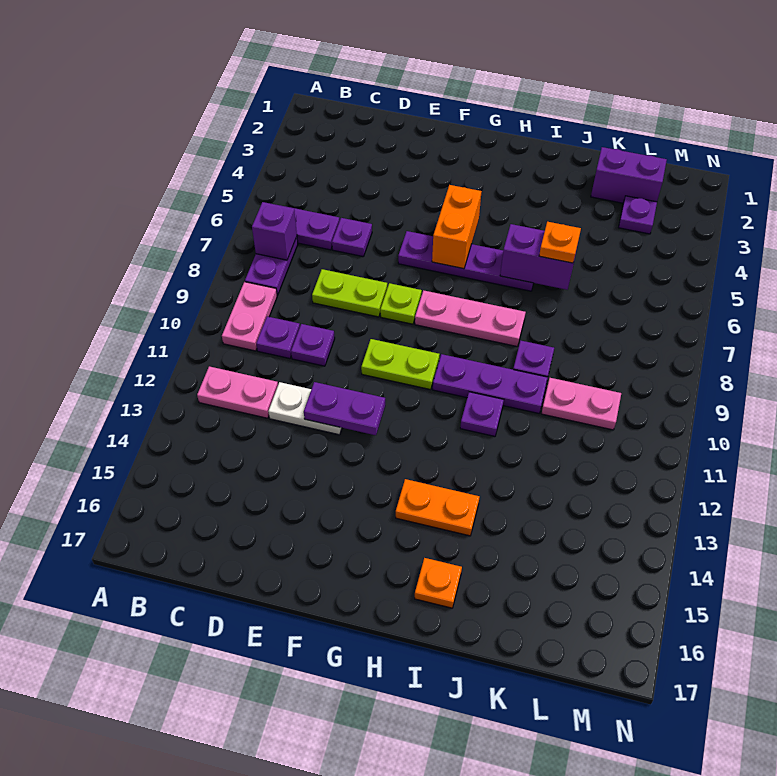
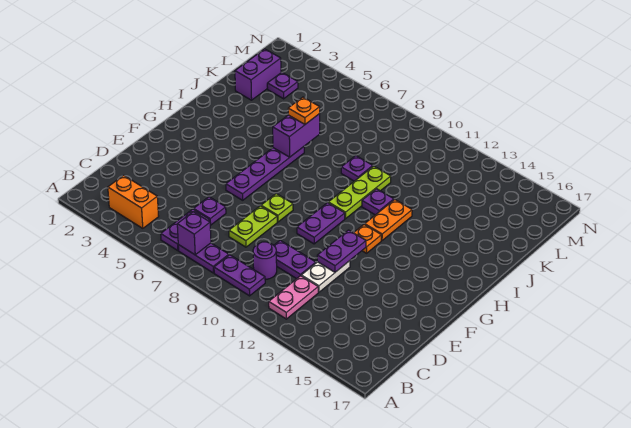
pink plate B9:B10 level 1 -> purple plate B9:B10 level 1
purple plate C10 level 1 -> purple round brick C10 level 1
purple plate D10 level 1 -> purple plate D10:D11 level 1
lime plate F10:G10 level 1 -> purple plate F10:G10 level 1
orange brick G5:G6 level 2 -> orange brick B3:B4 level 1
pink plate G8:I8 level 1 -> none
purple plate H10:J10 level 1 -> lime plate H10:J10 level 1
orange plate H14:I14 level 1 -> orange plate H12:I12 level 1
orange plate I16 level 1 -> orange plate G12 level 1
pink plate K10:L10 level 1 -> none

